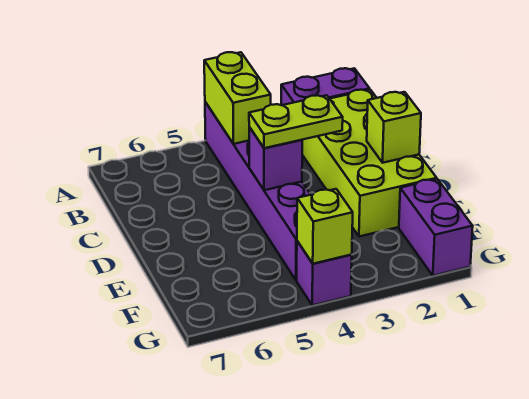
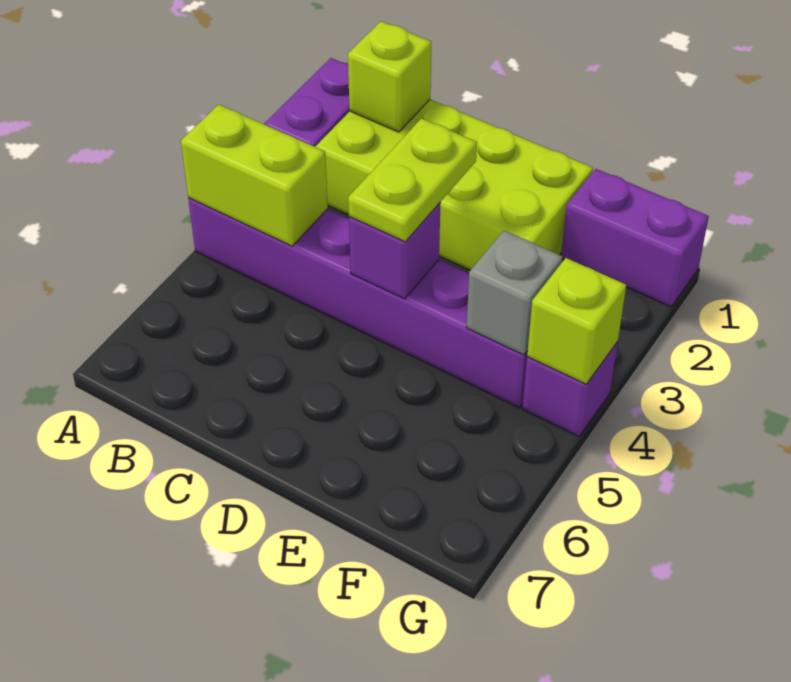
lime brick D1 level 2 -> lime brick B1 level 2
none -> grey brick F4 level 2

